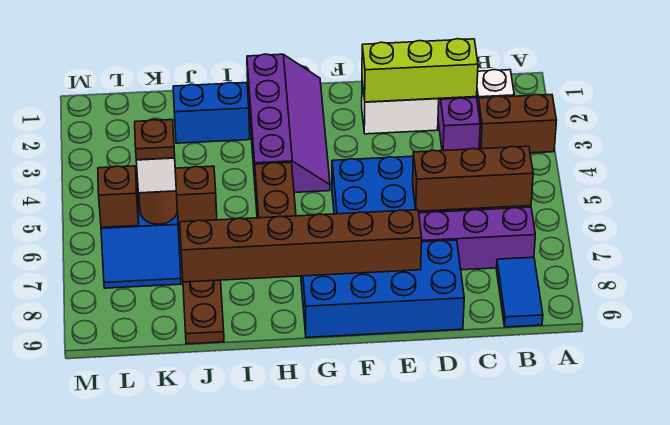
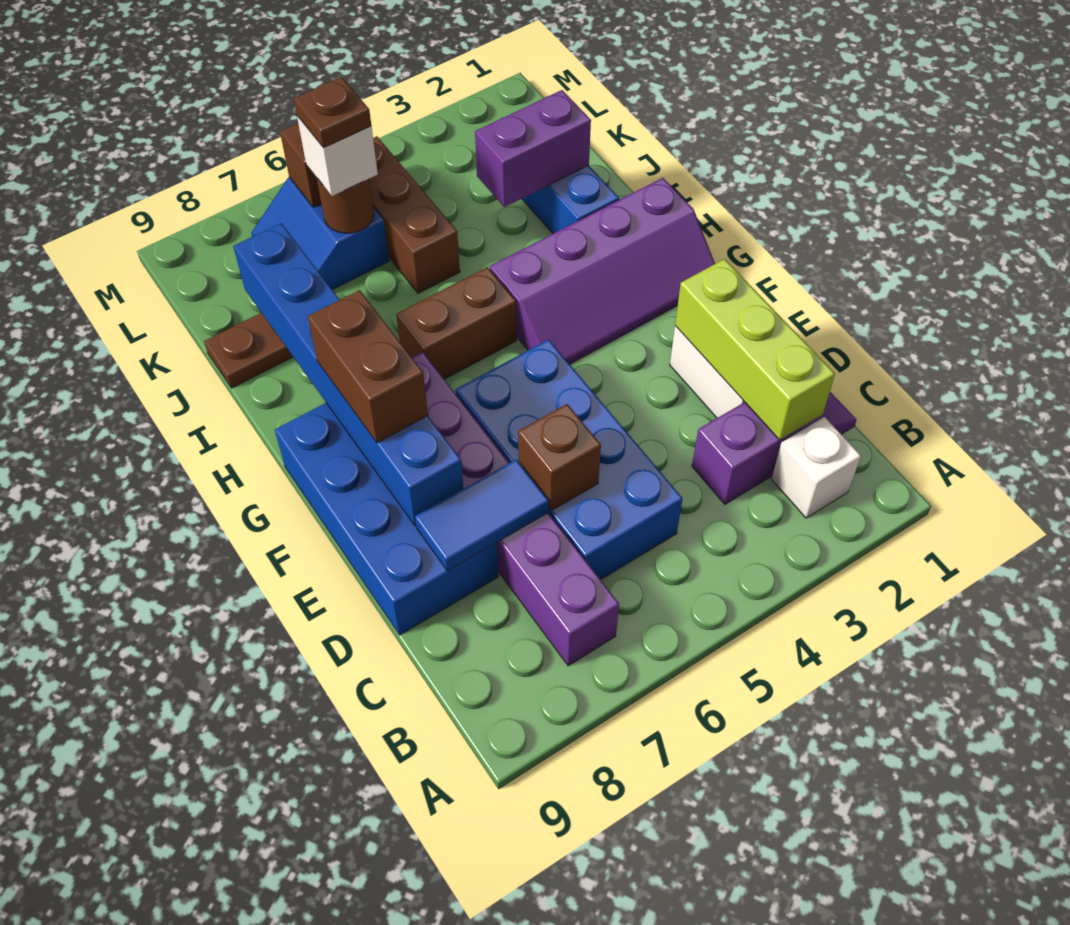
brown brick A3:B3 level 1 -> brown brick F8:G8 level 3
brown brick B6:D6 level 2 -> brown brick D6 level 2
blue tile B8:B9 level 1 -> blue tile D7:D8 level 2
brown brick E8:J8 level 2 -> blue brick E8:J8 level 2
none -> purple brick J2:J3 level 2

